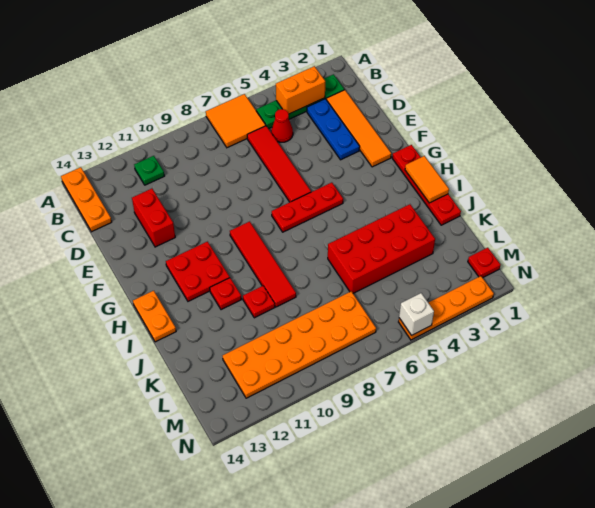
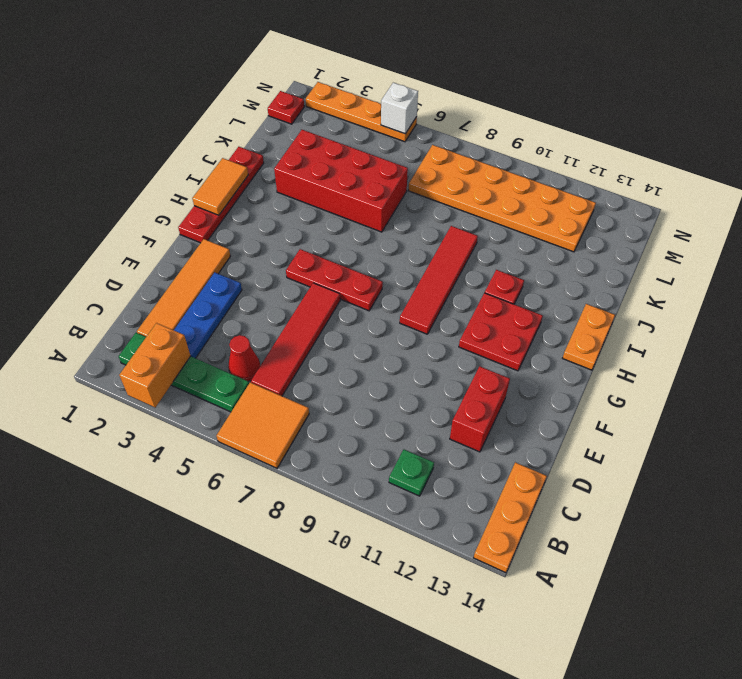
orange brick B3:B4 level 2 -> orange brick A3:B3 level 2
red plate J10 level 1 -> none

